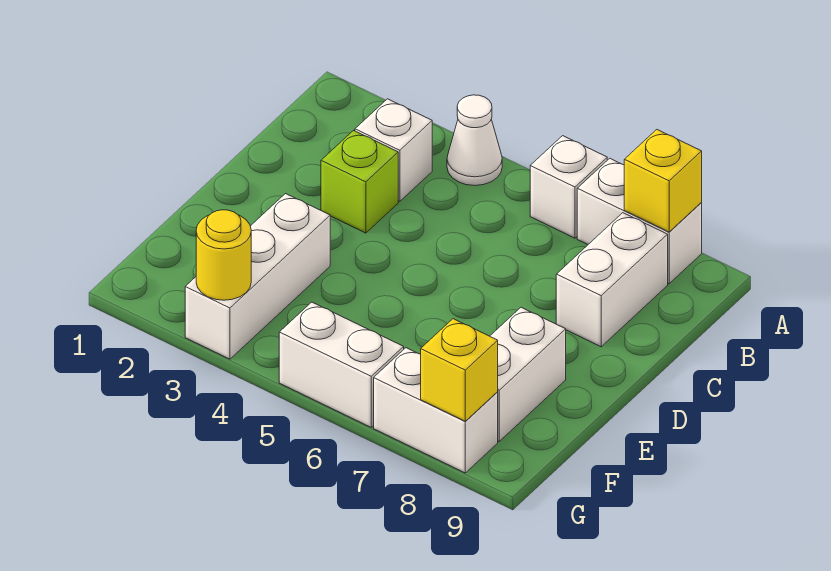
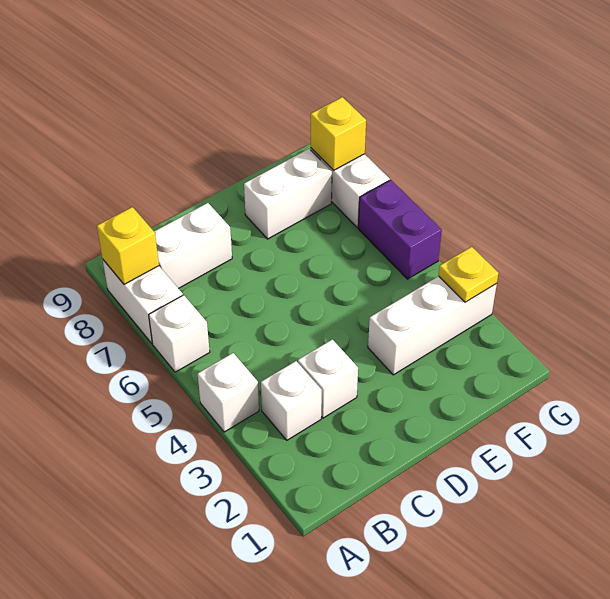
white cone A4 level 1 -> white brick A4 level 1
lime brick C3 level 1 -> white brick C3 level 1
yellow round brick G3 level 2 -> yellow plate G3 level 2
white brick G5:G6 level 1 -> purple brick G5:G6 level 1

